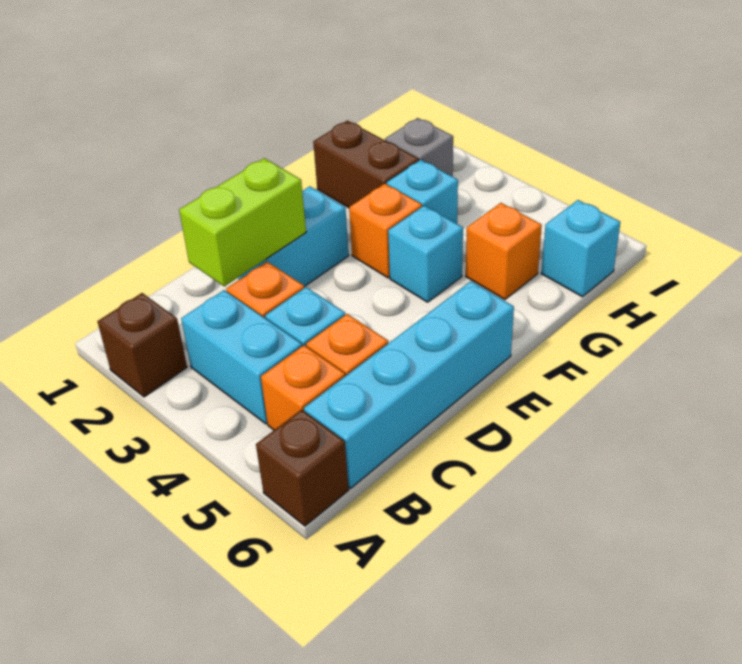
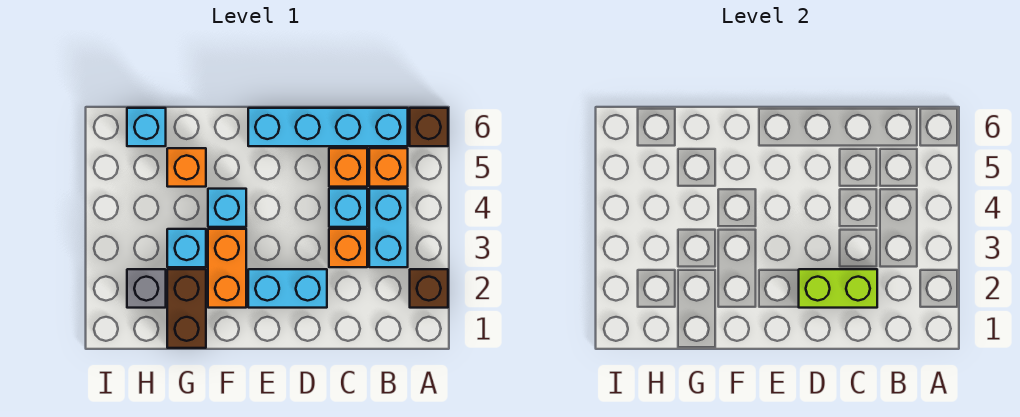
orange brick F3 level 1 -> orange brick F2:F3 level 1

